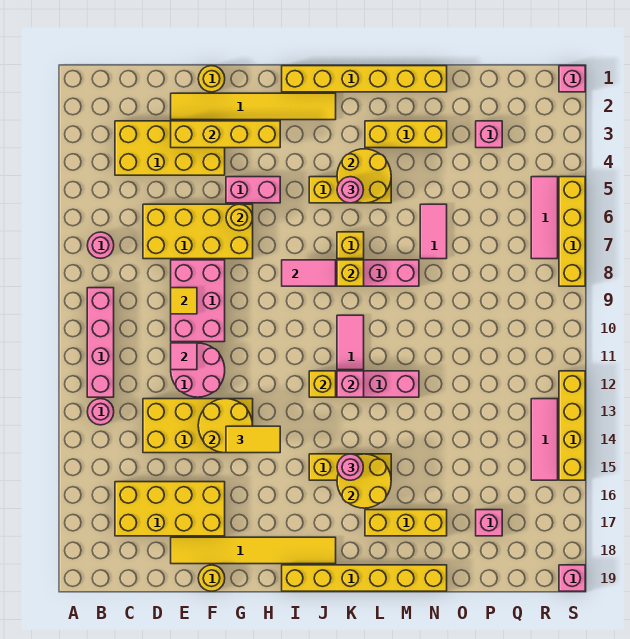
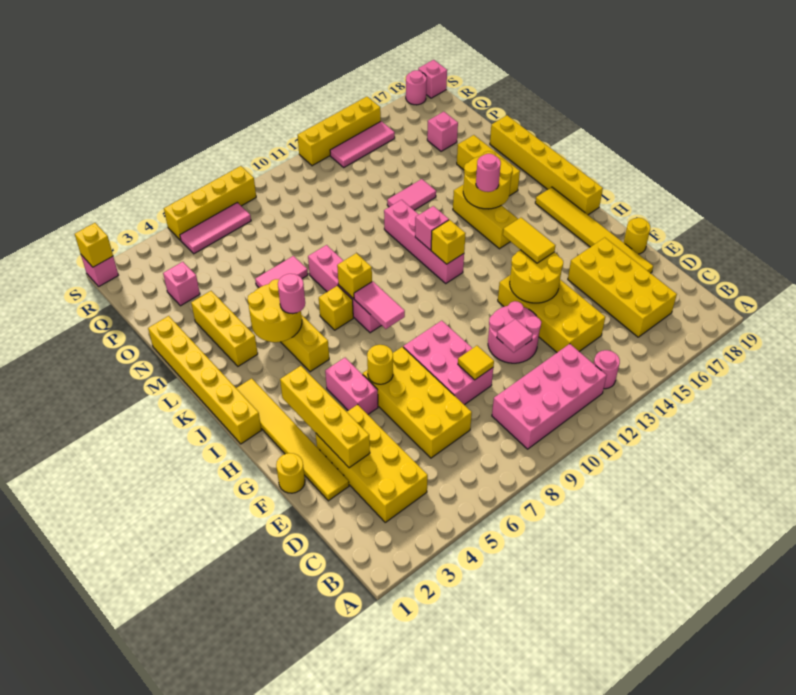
pink round brick B7 level 1 -> pink round brick S18 level 1
pink brick B9:B12 level 1 -> pink brick B9:C12 level 1
pink brick E8:F10 level 1 -> pink brick E8:G9 level 1
pink tile K10:K11 level 1 -> pink tile N13:N14 level 1
none -> yellow brick S1 level 2

